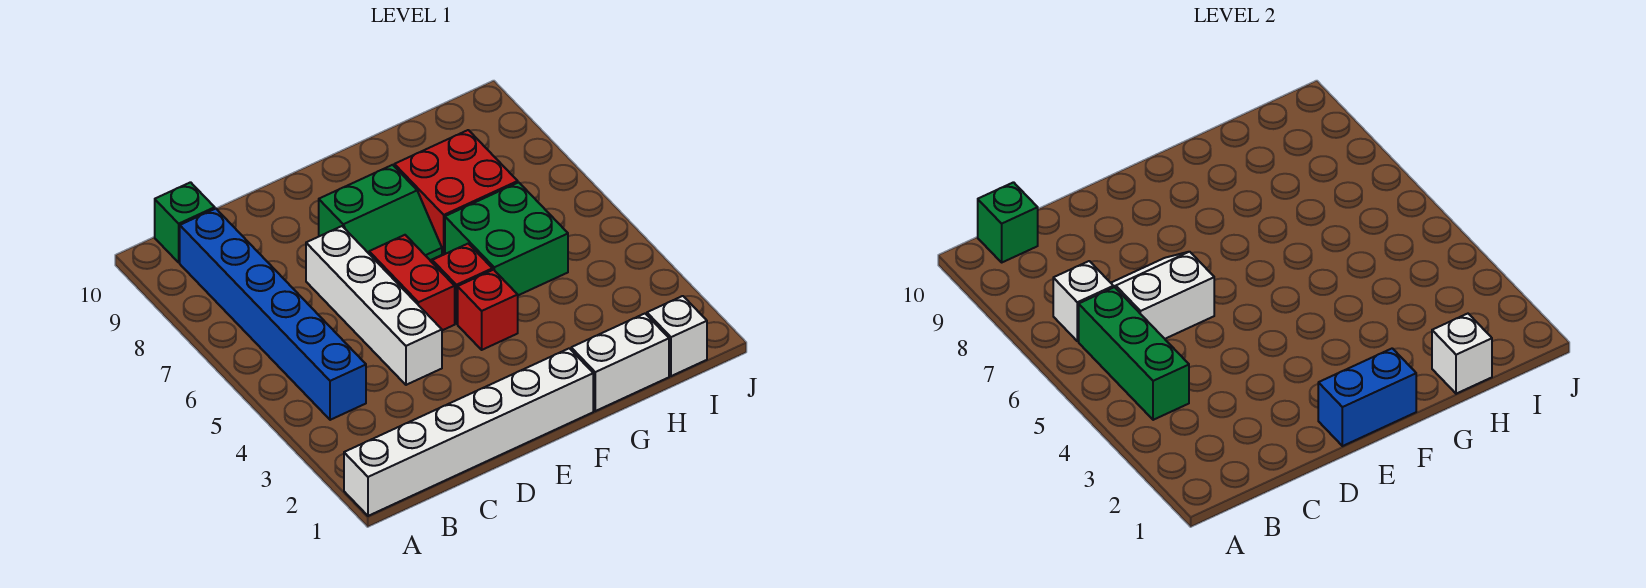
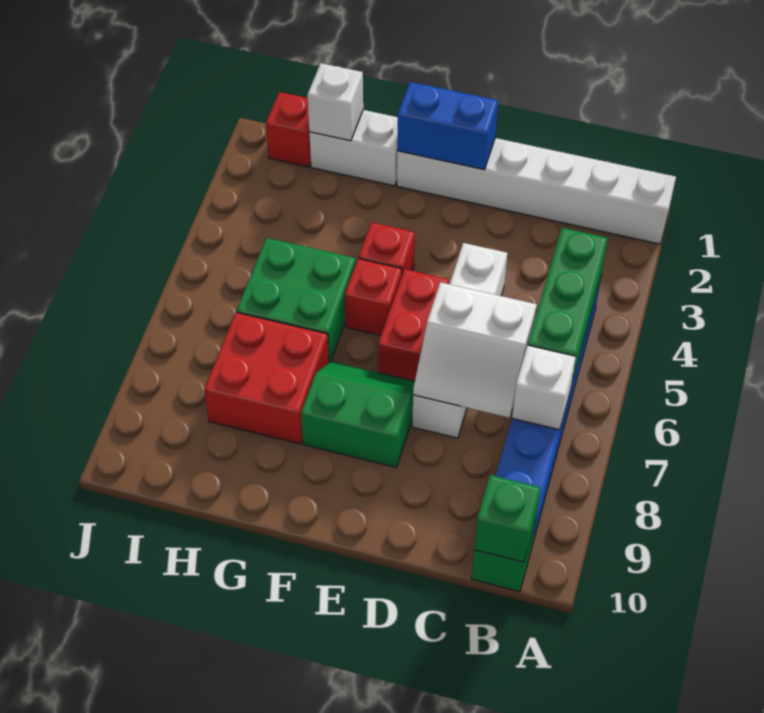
white brick I1 level 1 -> red brick I1 level 1

